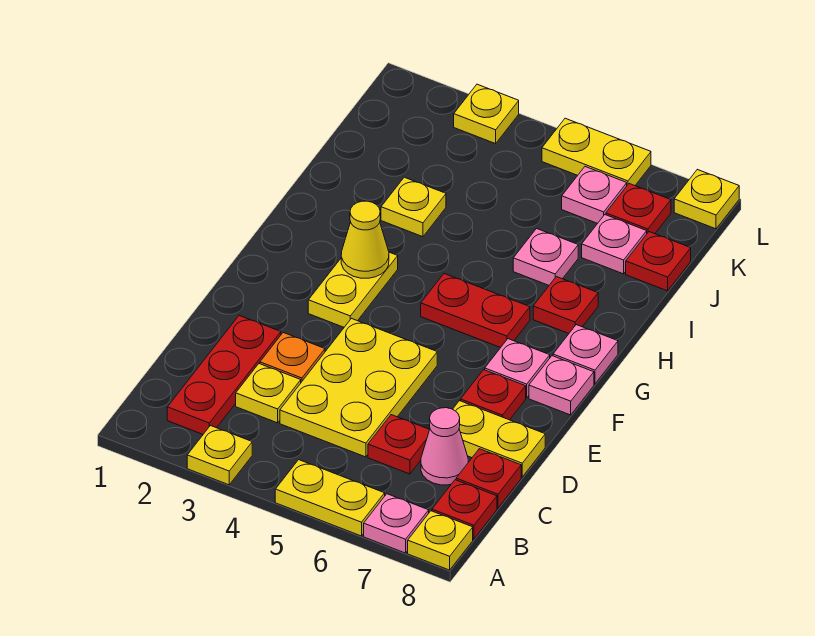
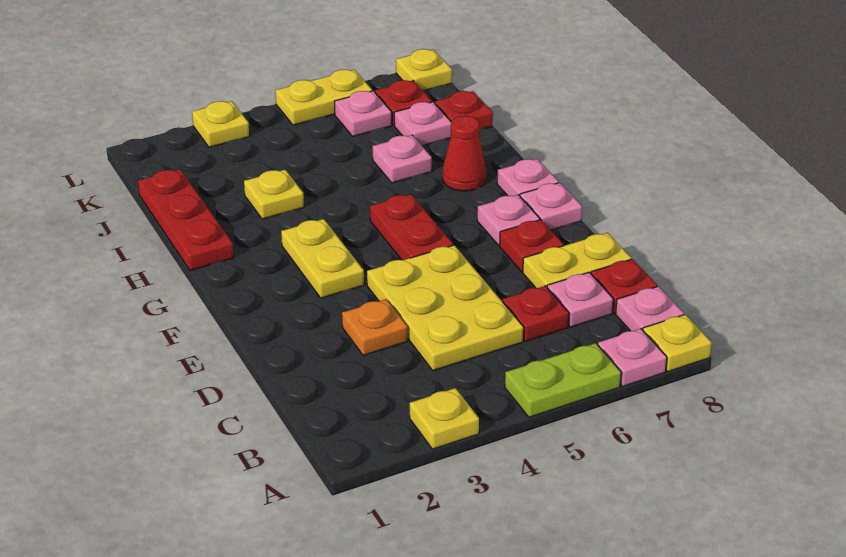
yellow plate A5:A6 level 1 -> lime plate A5:A6 level 1
red plate B2:D2 level 1 -> red plate H1:J1 level 1
red plate B8 level 1 -> pink plate B8 level 1
yellow plate C3 level 1 -> none
pink cone C7 level 1 -> pink plate C7 level 1
yellow cone G3 level 2 -> none
red plate G5:G6 level 1 -> red plate F5:G5 level 1
red plate H7 level 1 -> red cone H7 level 1

